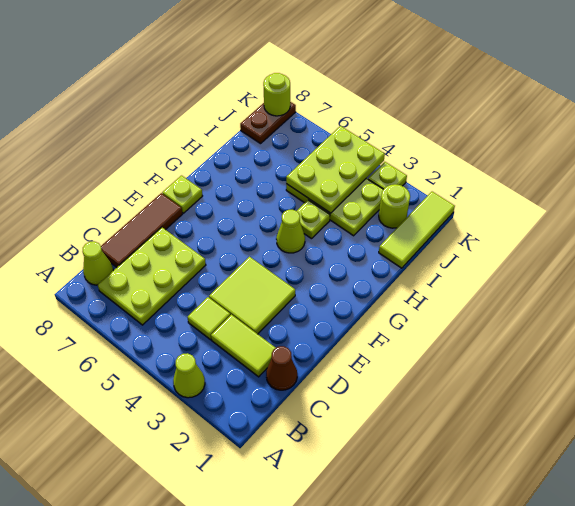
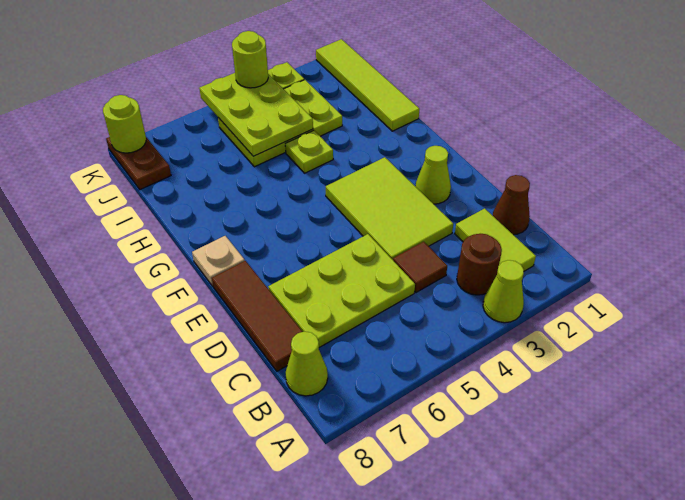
none -> brown round brick B3 level 1
lime plate B6:D7 level 1 -> lime plate C5:D7 level 1
lime tile C2:C3 level 1 -> lime tile B2:C2 level 1
lime tile C4 level 1 -> brown tile C4 level 1
lime tile D3:E4 level 1 -> lime tile D3:F4 level 1
lime plate F8 level 1 -> tan plate F8 level 1
lime cone G4 level 1 -> lime cone E2 level 1
lime tile I1:K1 level 1 -> lime tile H1:K1 level 1
lime round brick J2 level 1 -> lime round brick K4 level 3

